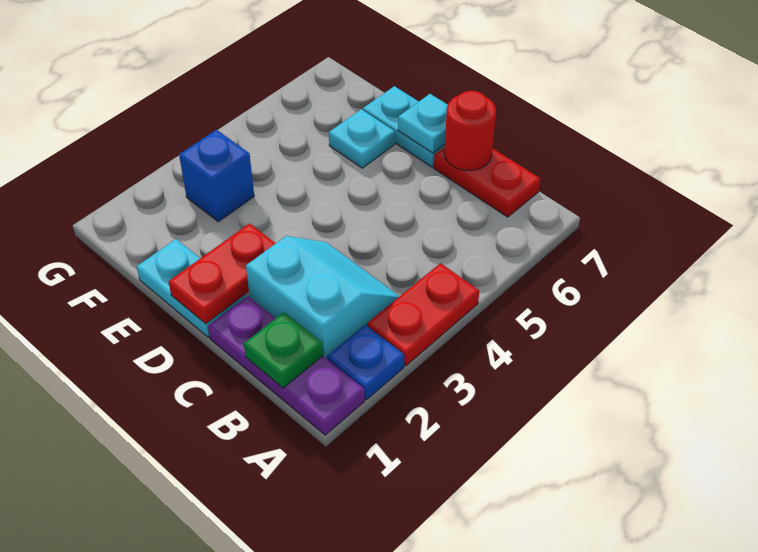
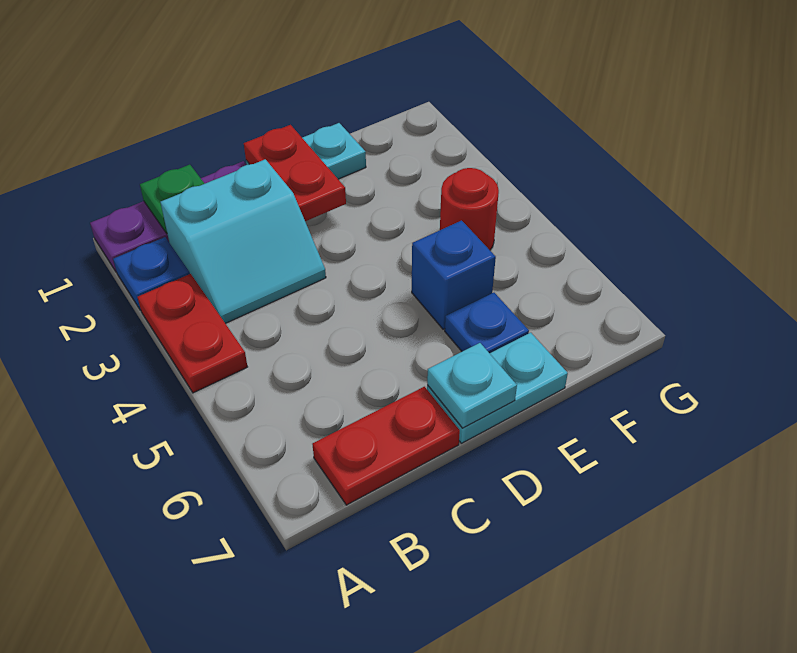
red round brick C7 level 2 -> red round brick F4 level 1
cyan plate E6 level 1 -> blue plate E6 level 1
blue brick F3 level 1 -> blue brick E5 level 1

